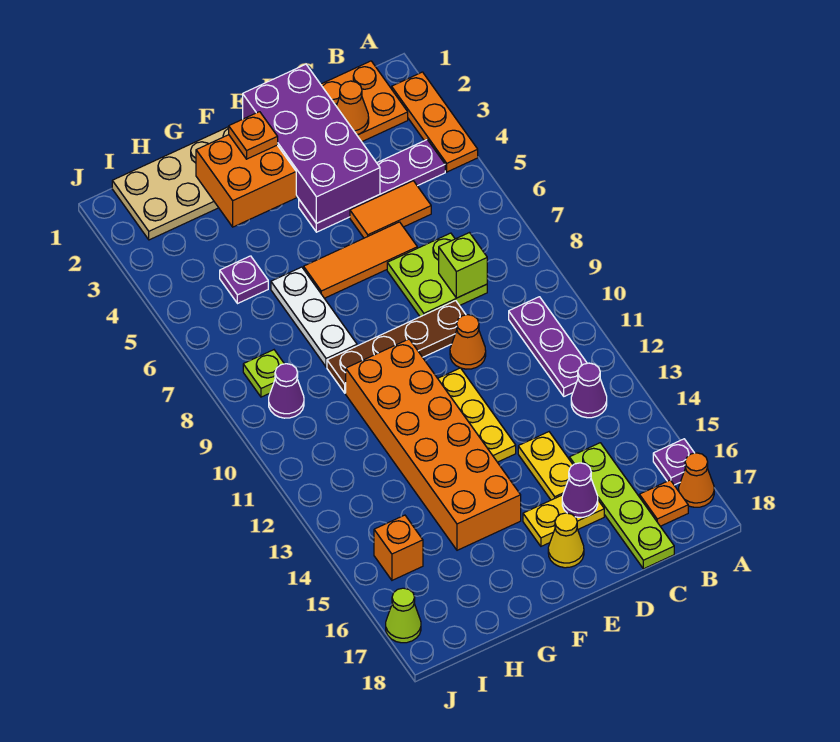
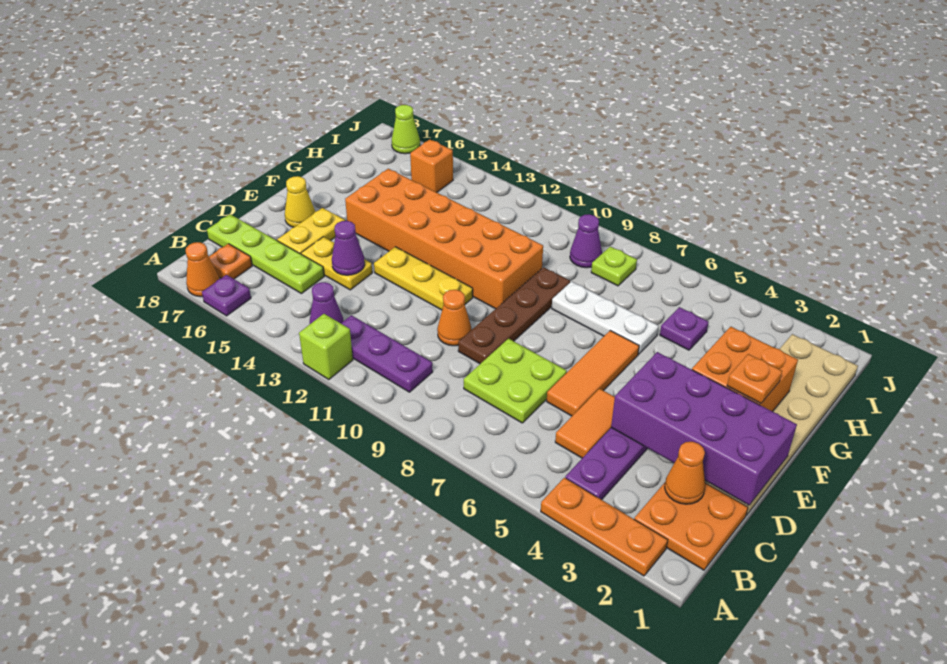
lime brick C8 level 2 -> lime brick A12 level 1
purple cone D16 level 2 -> purple cone D14 level 2

